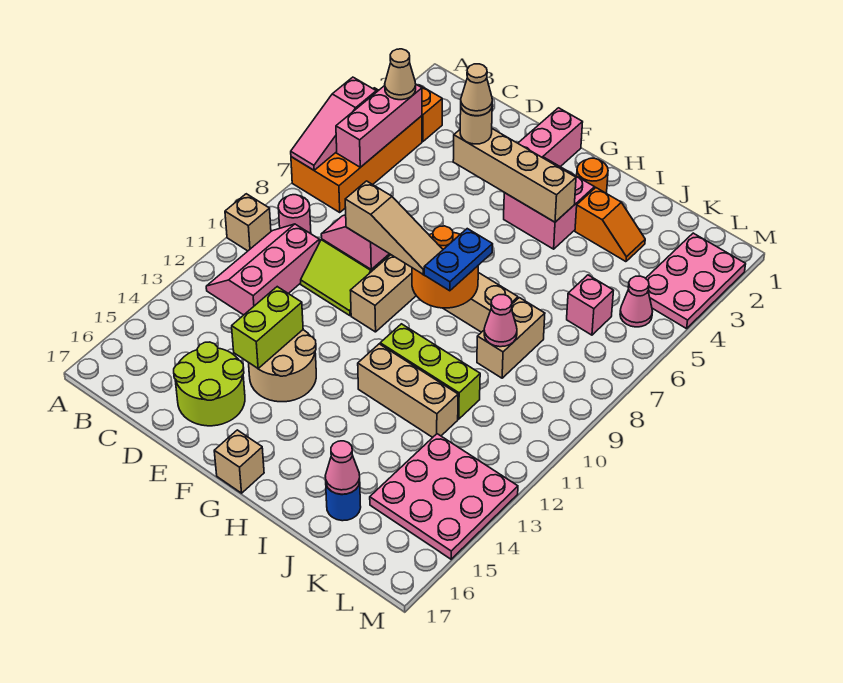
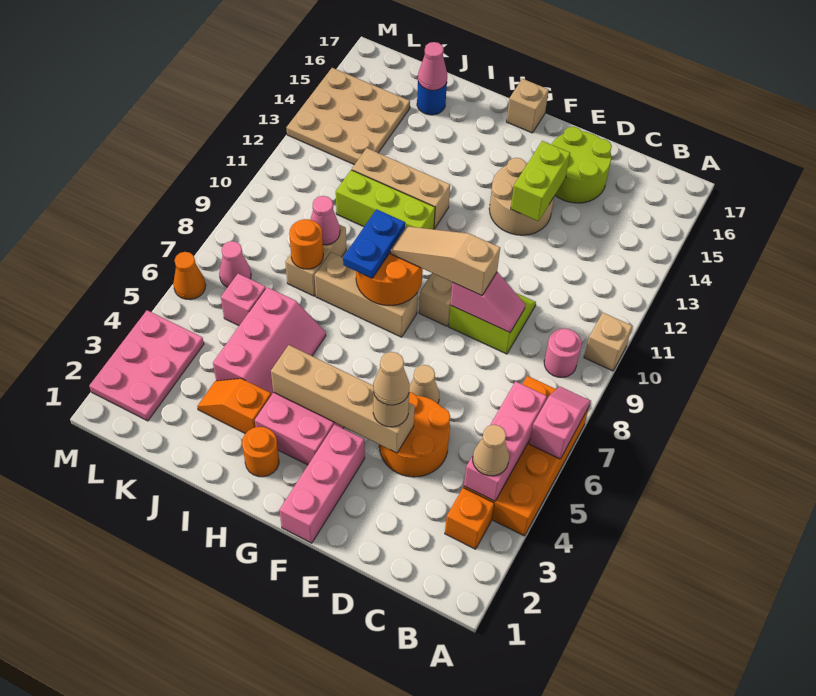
pink slope A5:A7 level 2 top 5 -> pink slope A6:A7 level 2 top 6
pink slope B10:C12 level 1 top C -> pink slope I4:J6 level 1 top J
none -> orange round brick D4:E5 level 1
none -> tan cone E6 level 1
none -> orange round brick J8 level 2
pink plate K13:M15 level 1 -> tan plate K13:M15 level 1
pink cone L5 level 1 -> pink cone L7 level 1
none -> orange cone M6 level 1

